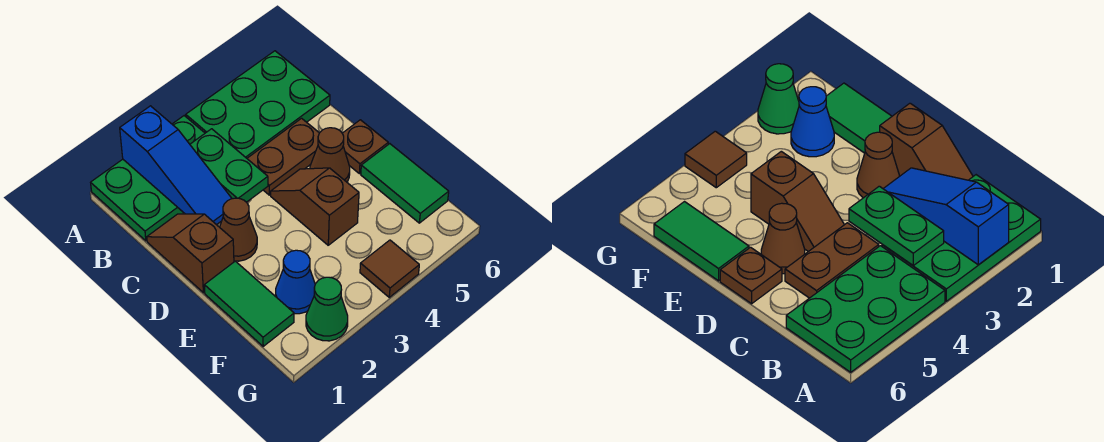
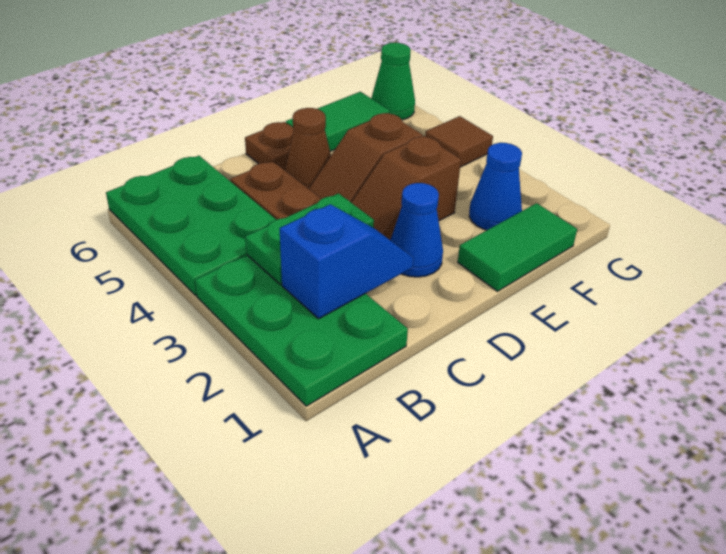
blue slope A2:C2 level 2 top A -> blue slope B2:C2 level 2 top B
brown slope C1:D1 level 1 top D -> brown slope D3:E3 level 1 top E
brown cone D2 level 1 -> blue cone D2 level 1
green cone G2 level 1 -> green cone G6 level 1

